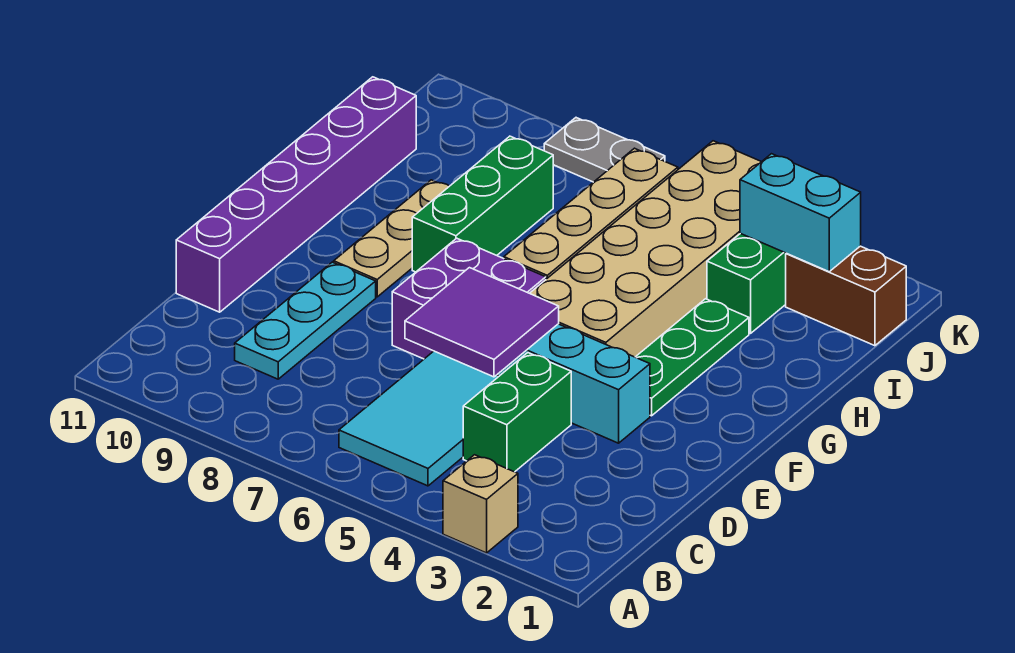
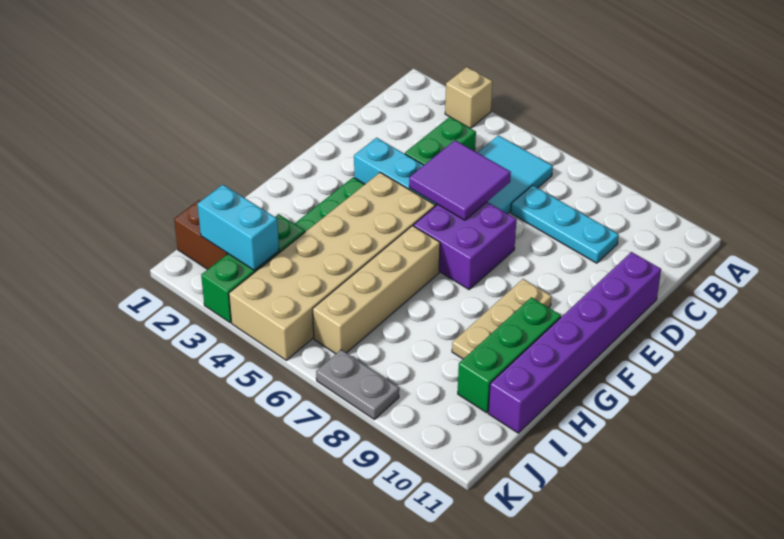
cyan plate C9:E9 level 1 -> cyan plate C7:C9 level 1
green brick G8:I8 level 1 -> green brick G10:I10 level 1

